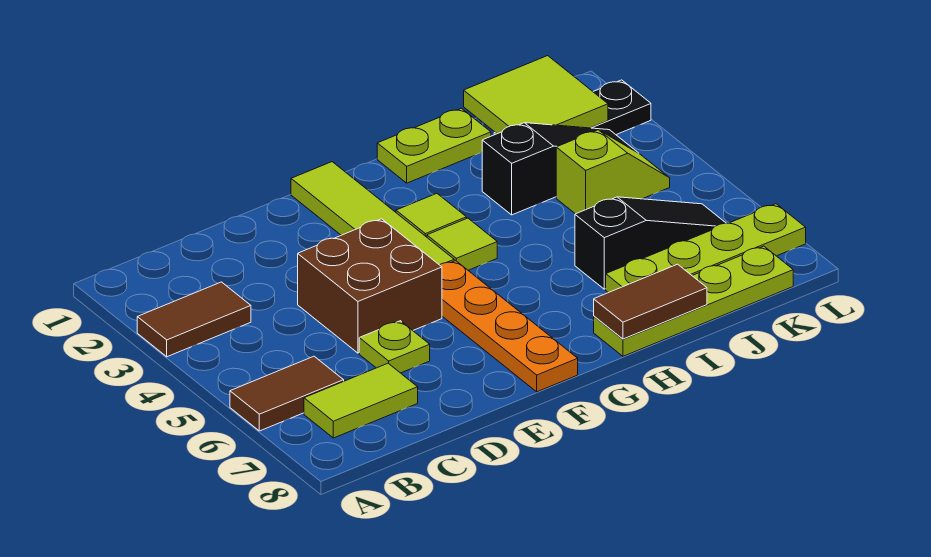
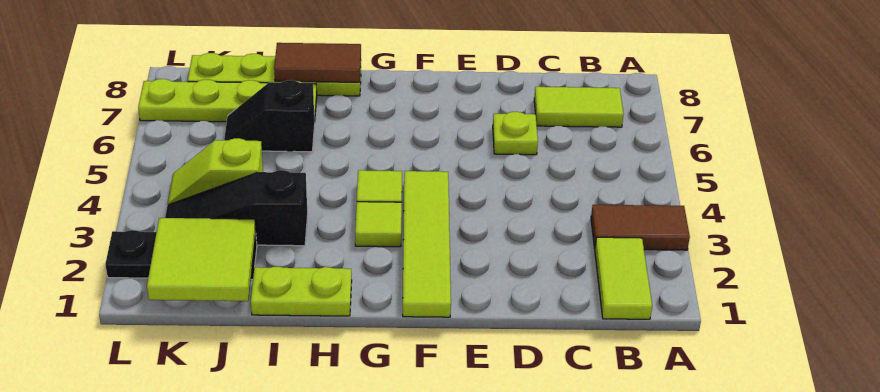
brown tile A6:B6 level 1 -> none
none -> lime tile B1:B2 level 1
brown brick D4:E5 level 1 -> none
orange plate F5:F8 level 1 -> none
black slope I6:K6 level 1 top I -> black slope I6:J6 level 1 top I

